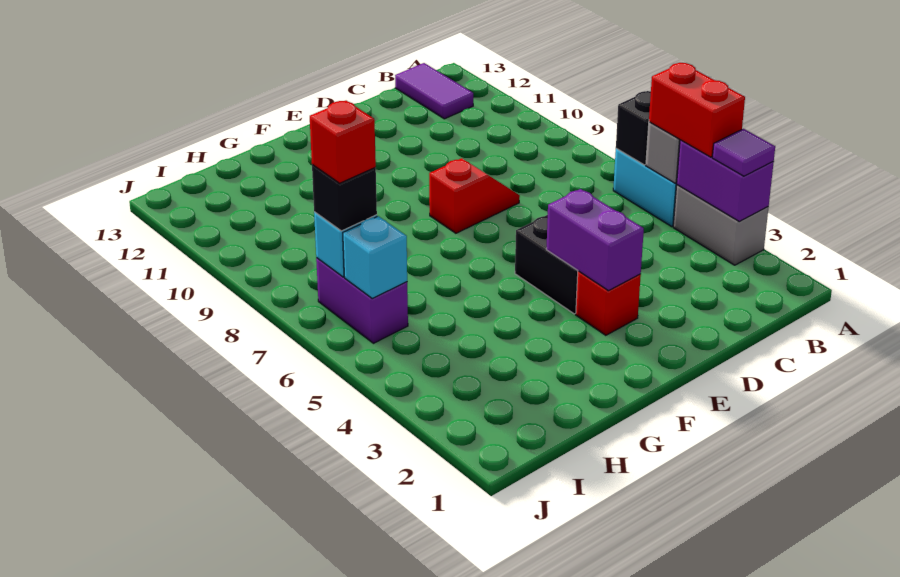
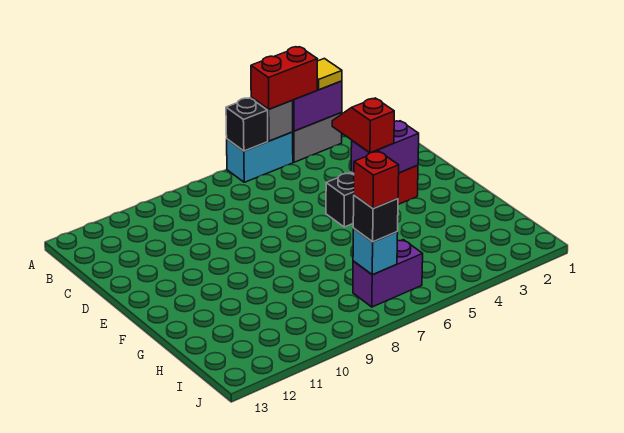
purple tile A3 level 3 -> yellow tile A3 level 3
purple tile B12:B13 level 1 -> none
red slope D8:E8 level 1 top E -> red slope D4:E4 level 3 top E
cyan brick I6 level 2 -> none

